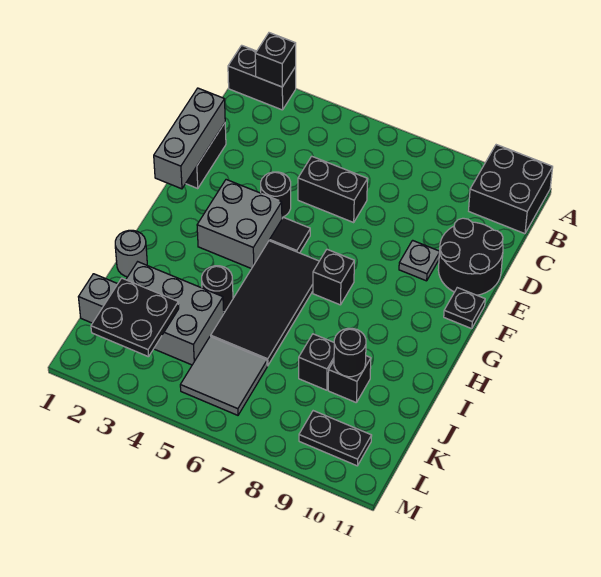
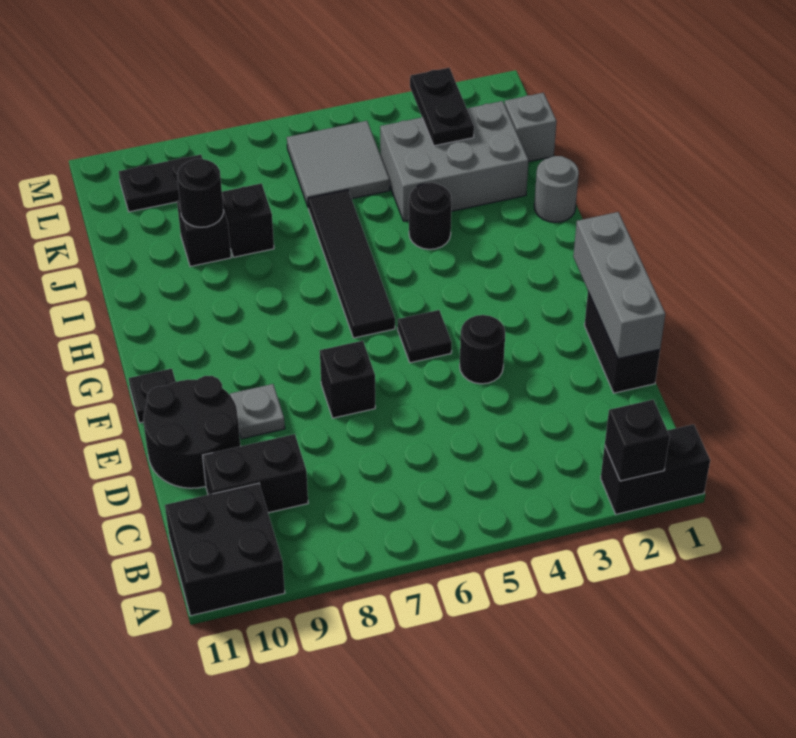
black brick D5:D6 level 1 -> black brick C9:C10 level 1
grey brick F3:G4 level 1 -> none
black tile G5:J6 level 1 -> black tile G6:J6 level 1
black brick G7 level 1 -> black brick E7 level 1
black plate K2:L3 level 2 -> black plate K3:L3 level 2

